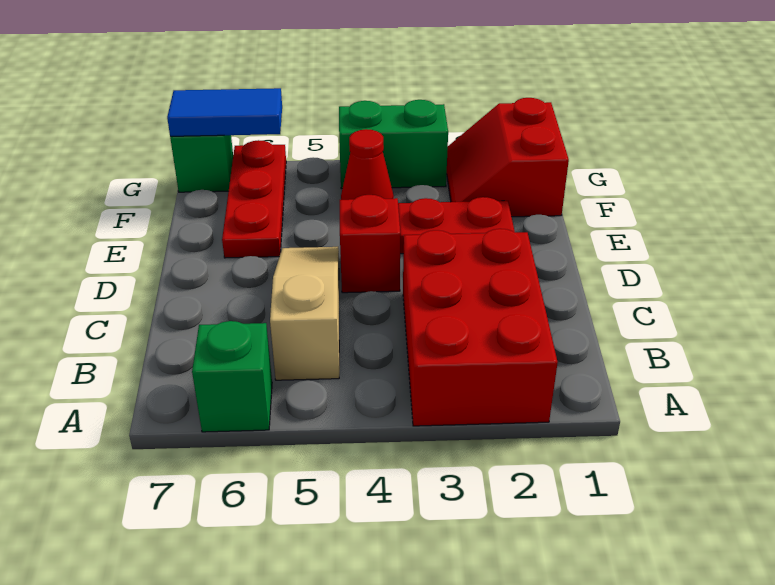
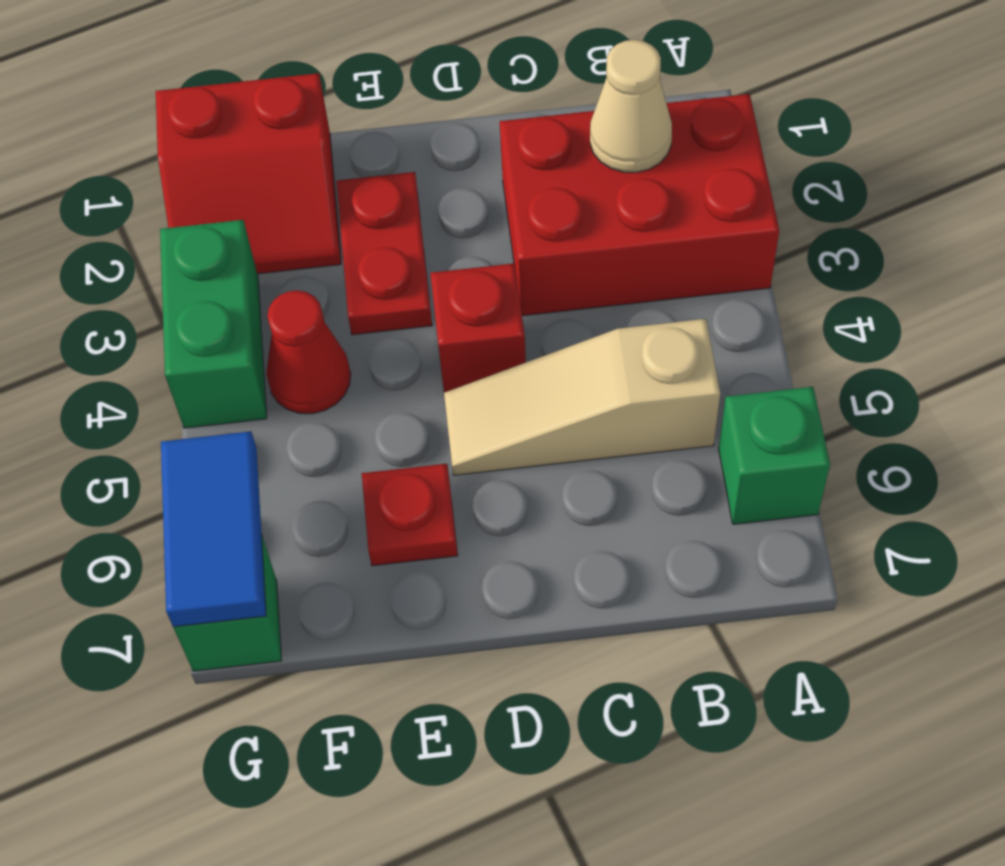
none -> tan cone B2 level 2
red plate E6:G6 level 1 -> red plate E6 level 1

